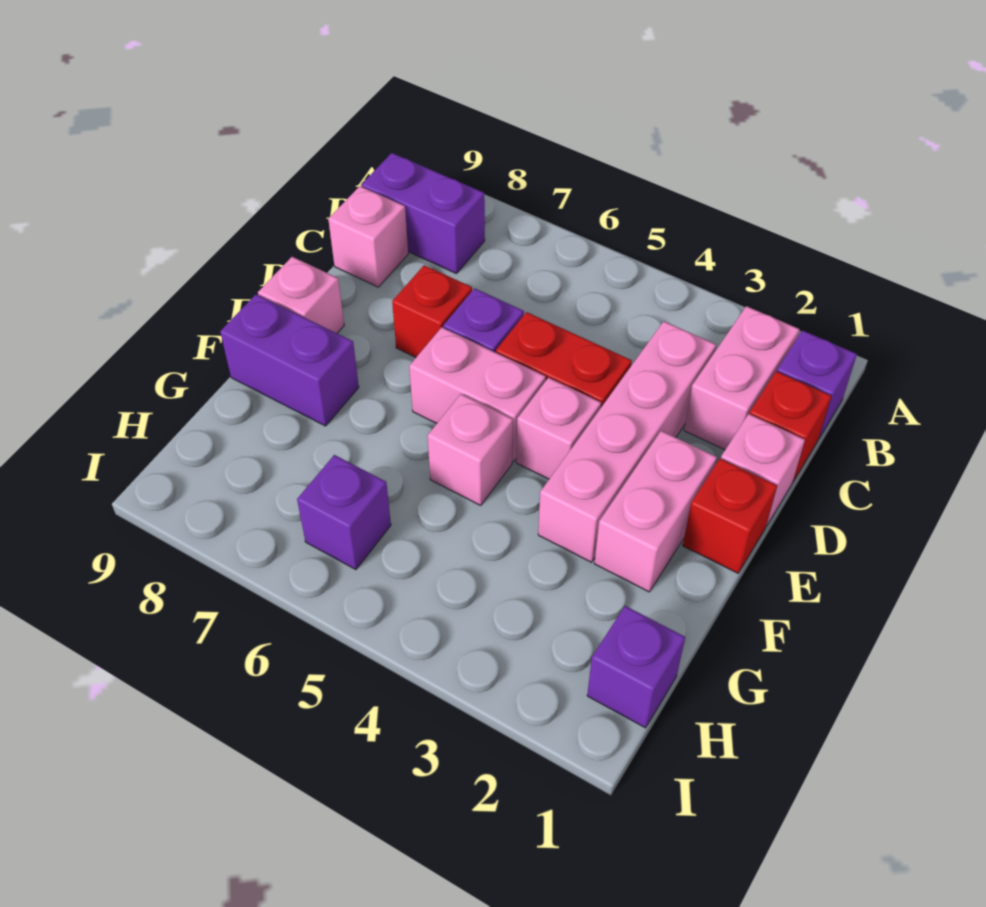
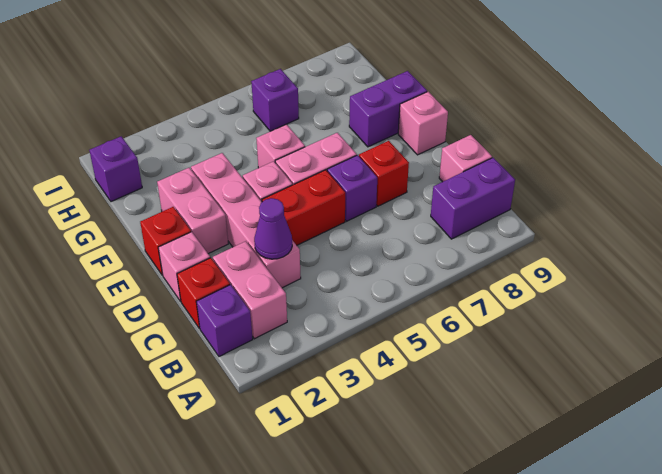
none -> purple cone C3 level 2

